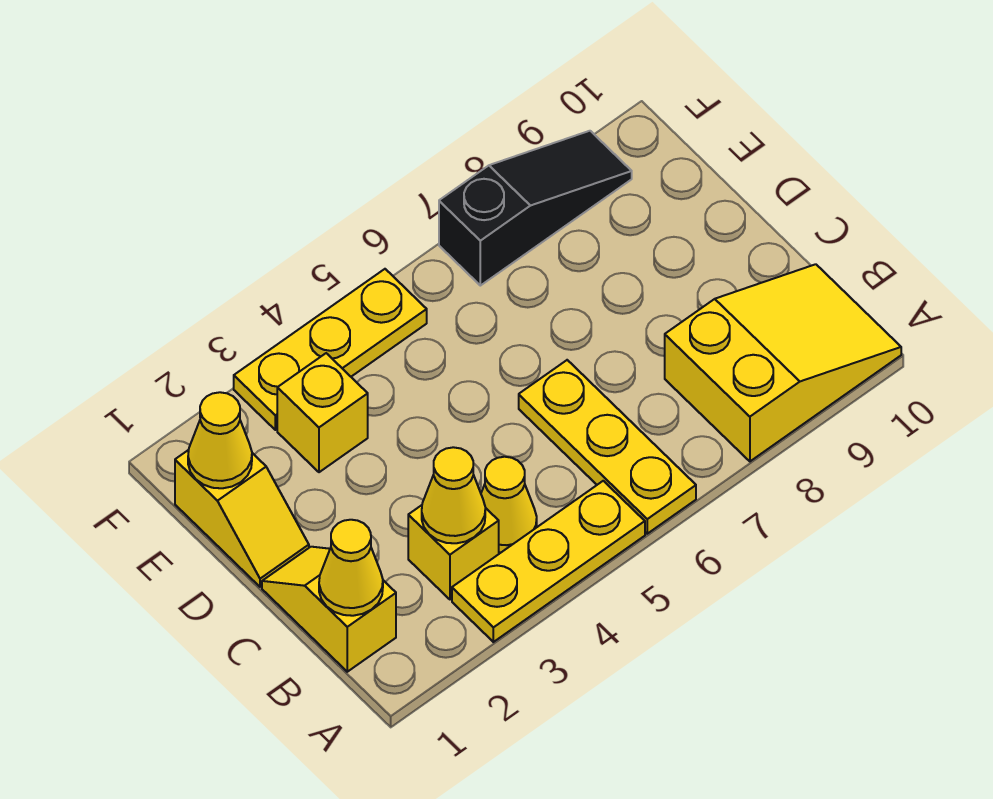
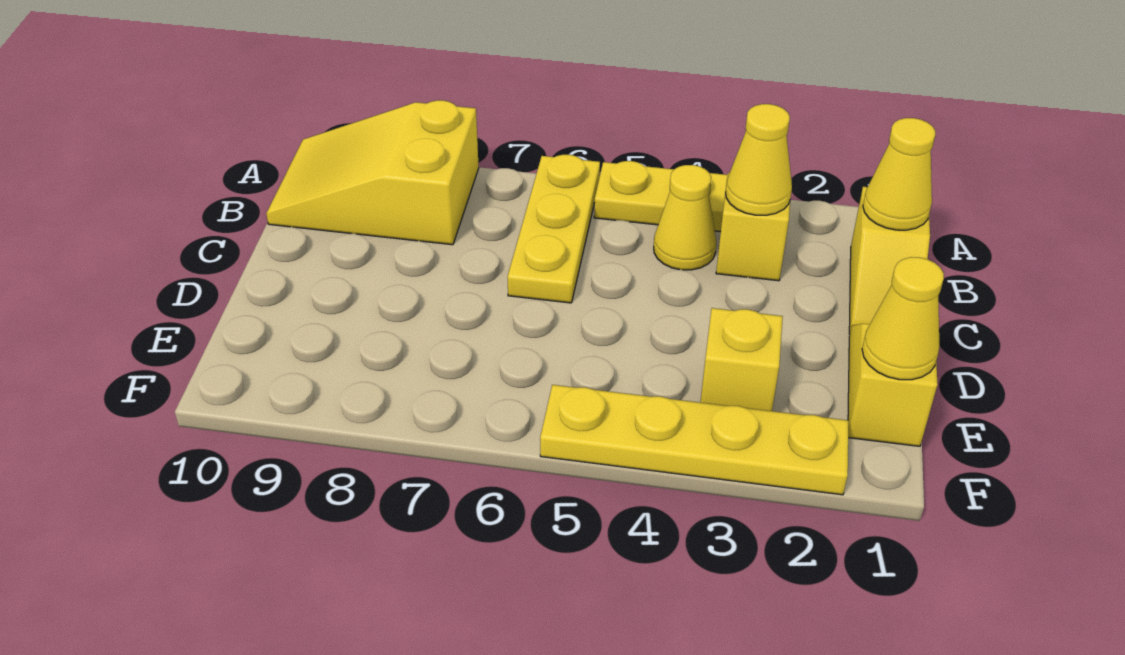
yellow plate F3:F5 level 1 -> yellow plate F2:F5 level 1
black slope F7:F9 level 1 top 7 -> none

